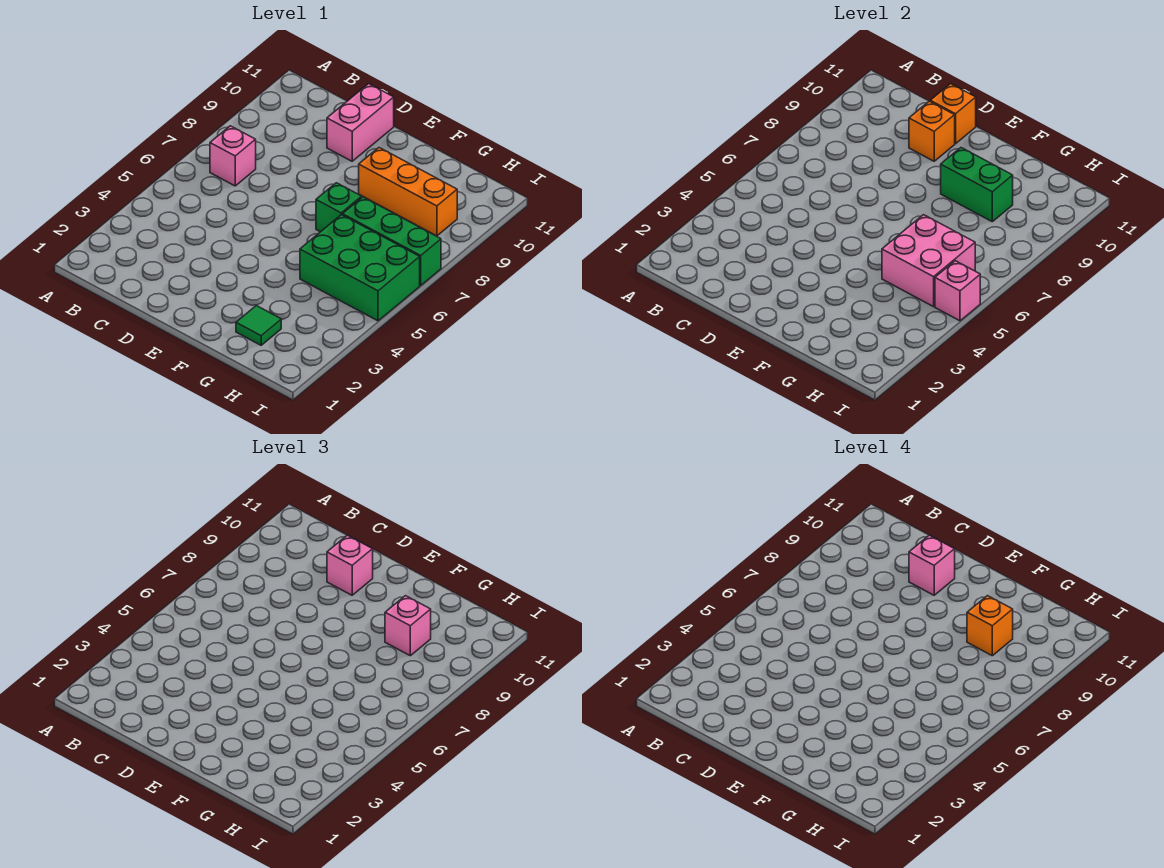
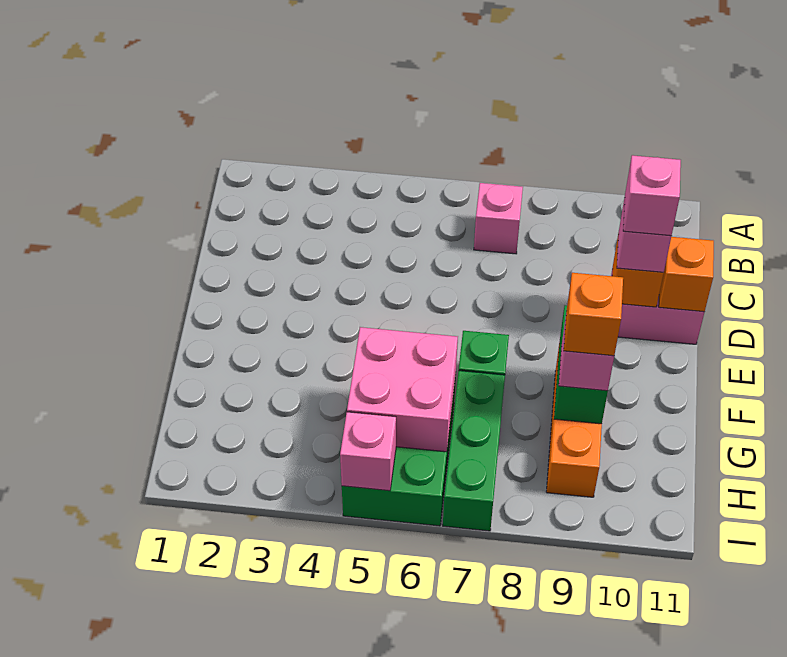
green tile G2 level 1 -> none

